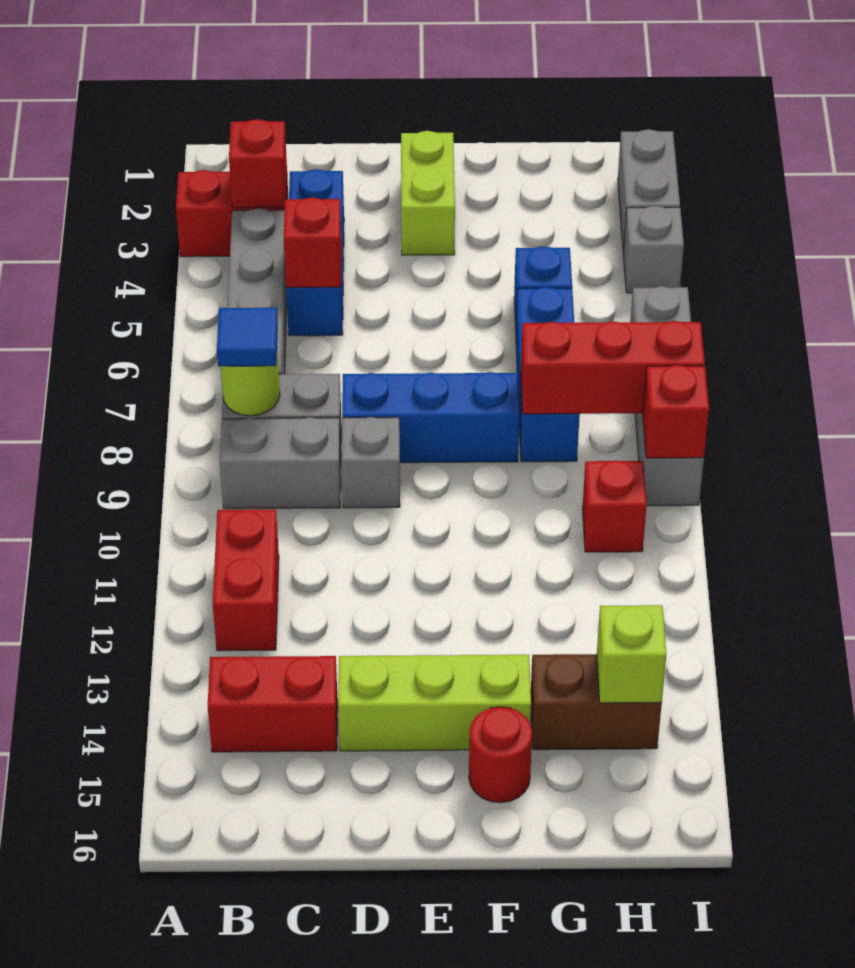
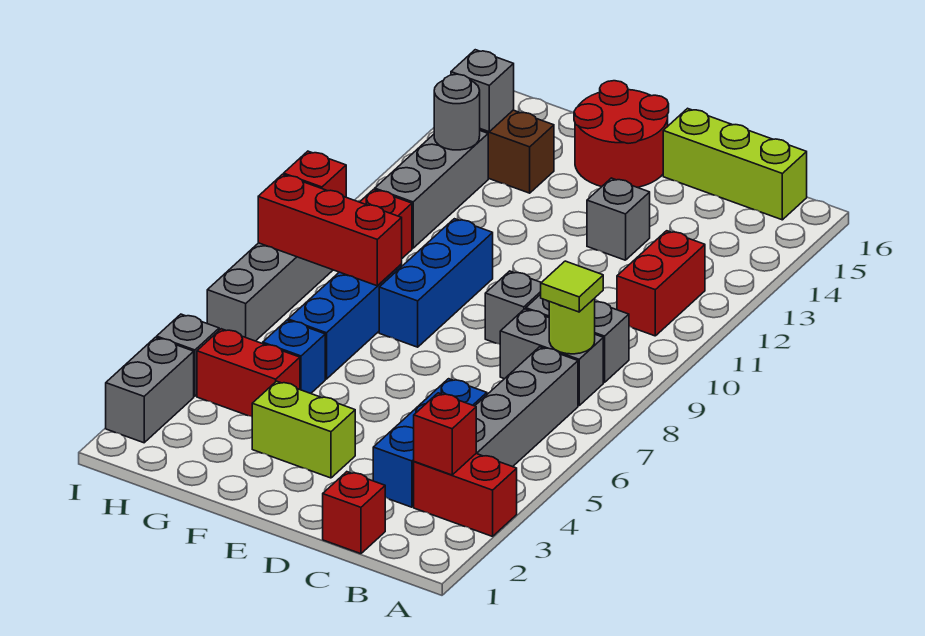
blue tile B8 level 3 -> lime tile B8 level 3
red brick B14:C14 level 1 -> red brick G4:H4 level 1
red brick C5 level 2 -> red brick C1 level 1
blue brick D8:F8 level 1 -> blue brick F8:F10 level 1
none -> grey brick D13 level 1
lime brick D14:F14 level 1 -> lime brick B16:D16 level 1
lime brick E2:E3 level 1 -> lime brick E3:F3 level 1
red round brick F15 level 1 -> red round brick E15:F16 level 1
none -> grey brick H11:H13 level 1
none -> grey round brick H13 level 2
lime brick H14 level 2 -> grey brick H14 level 2

